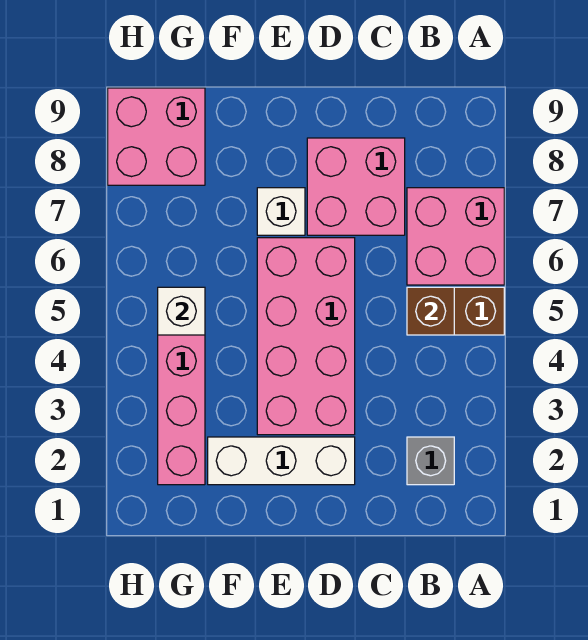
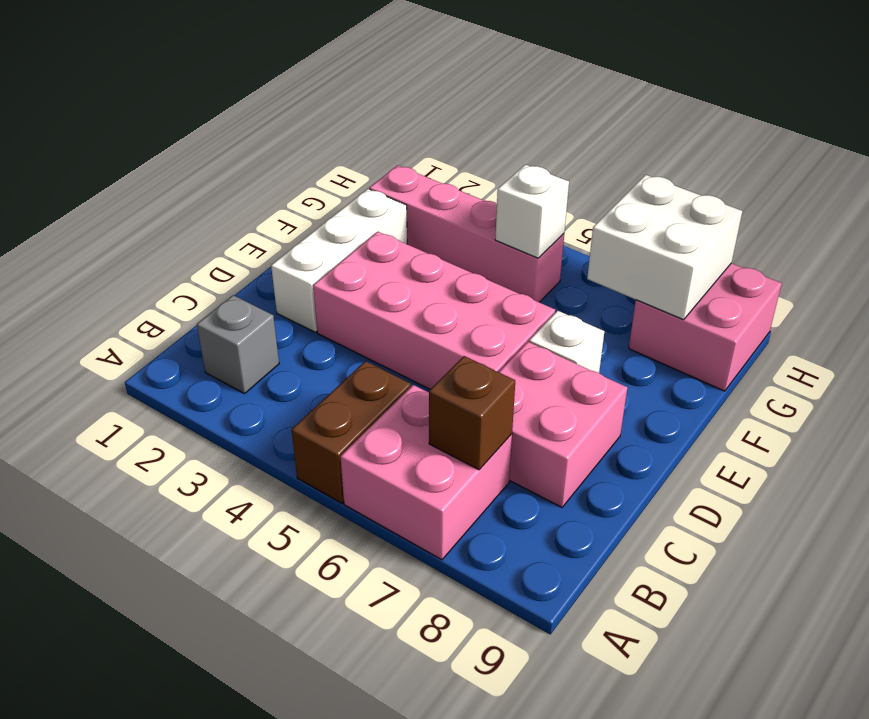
brown brick B5 level 2 -> brown brick B7 level 2
none -> white brick G7:H8 level 2

